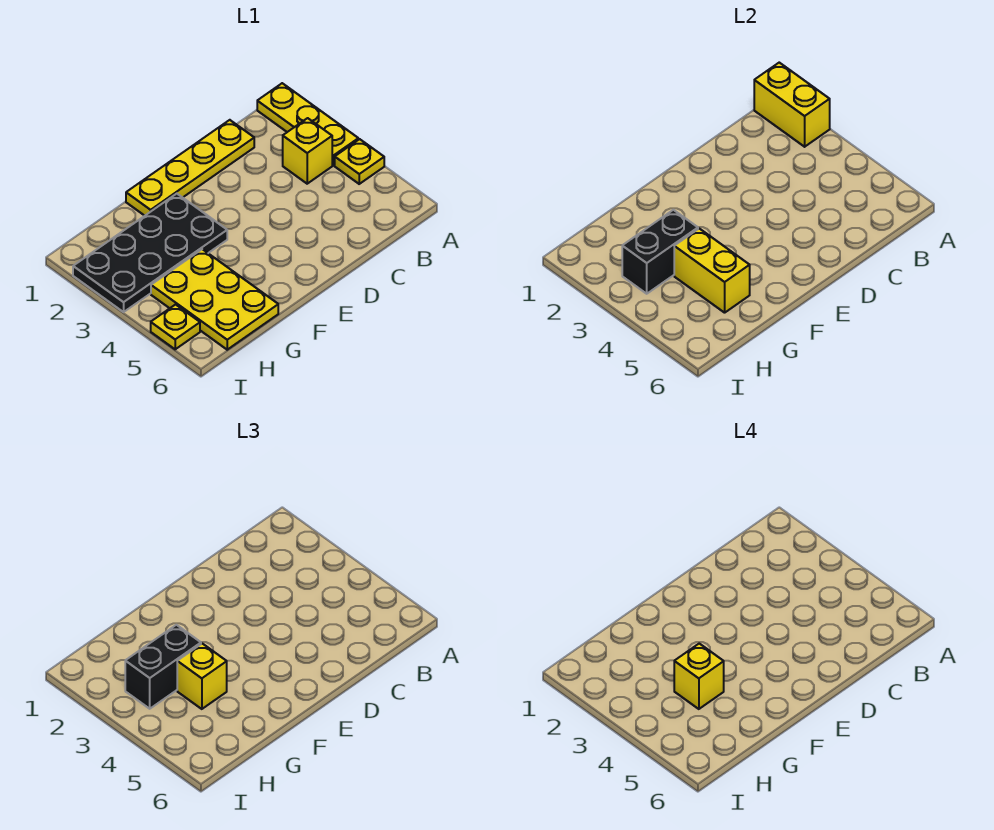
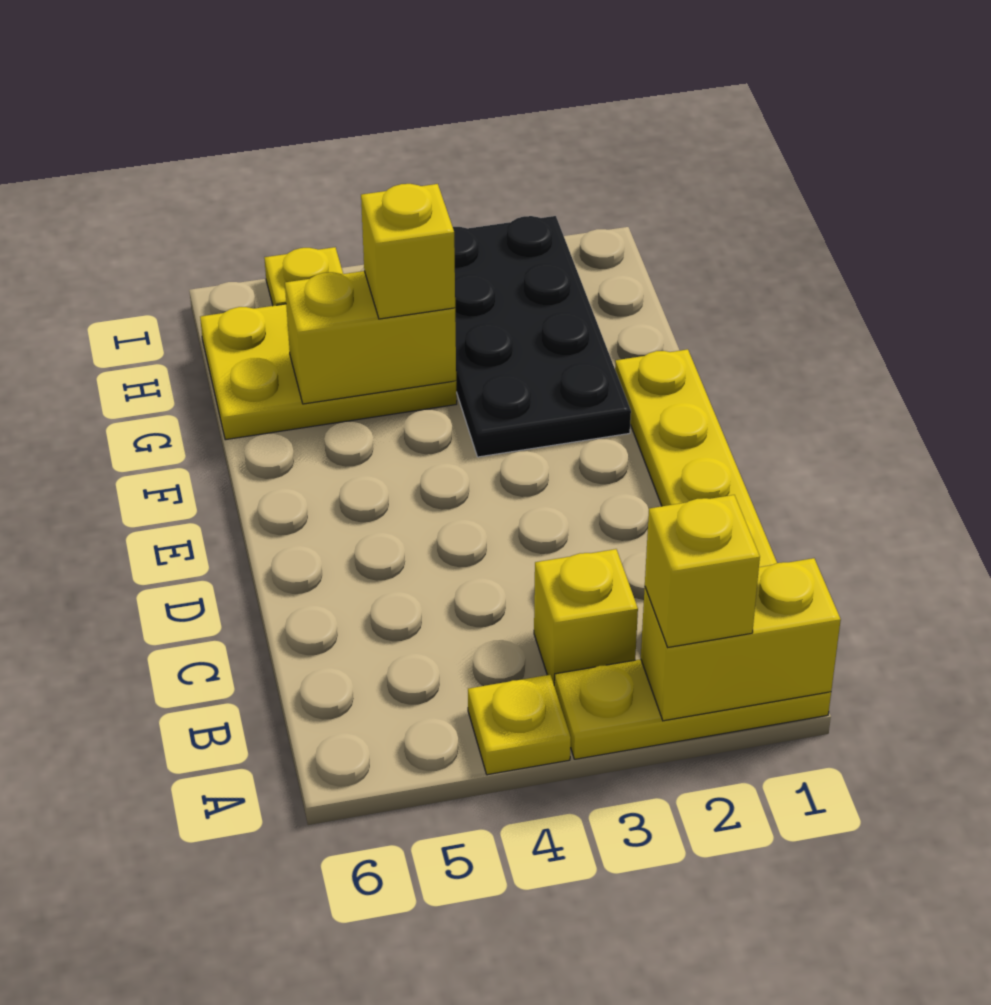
black brick G3:H3 level 2 -> none
black brick G3:H3 level 3 -> none
yellow brick G4 level 4 -> yellow brick A2 level 3

